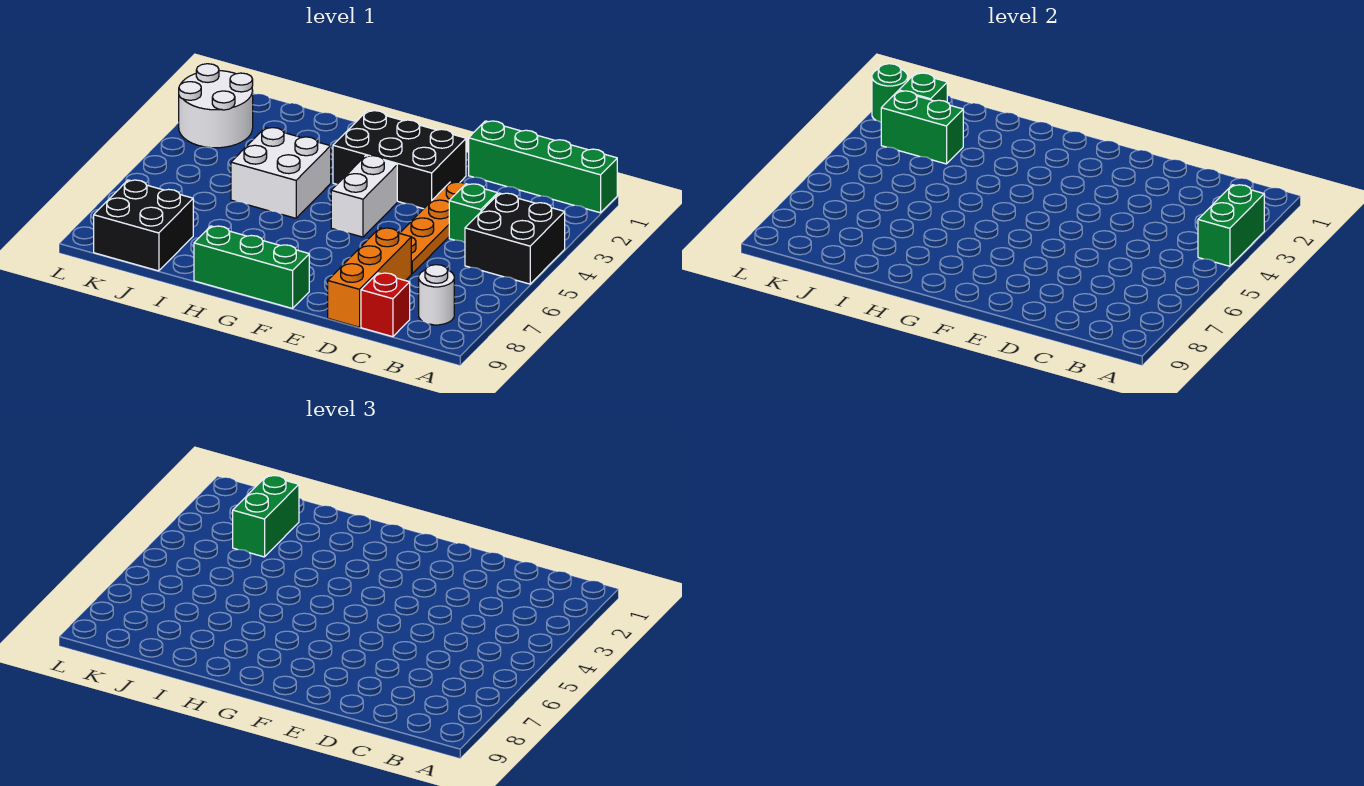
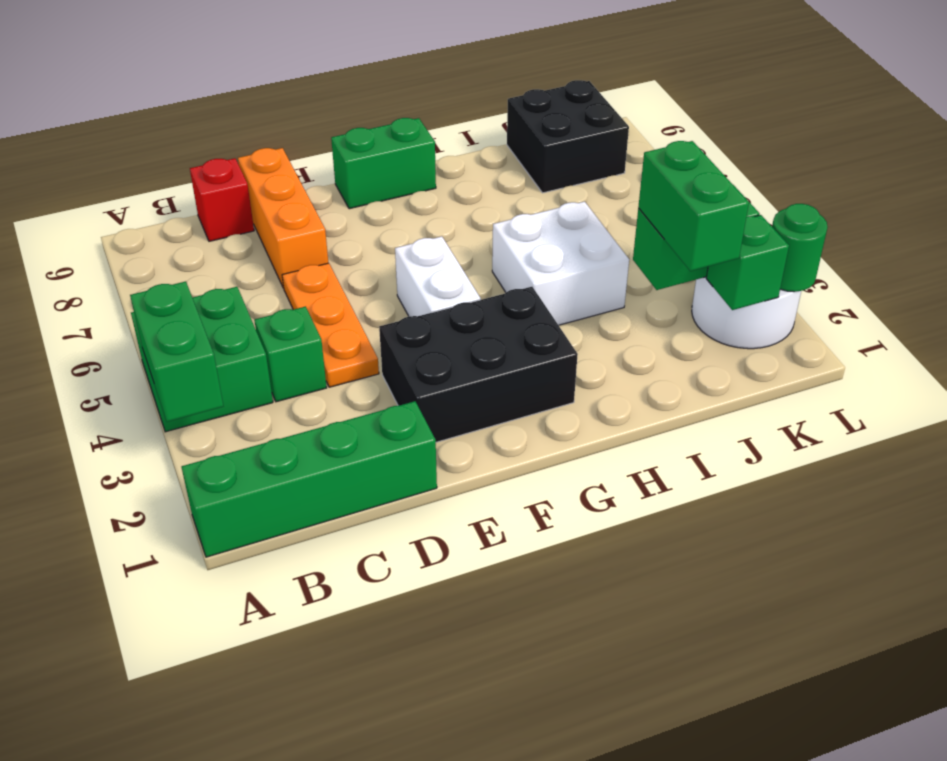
black brick A4:B5 level 1 -> green brick A4:B5 level 1
white round brick B8 level 1 -> none
orange plate D3:D6 level 1 -> orange plate D4:D6 level 1
green brick F9:H9 level 1 -> green brick F9:G9 level 1

